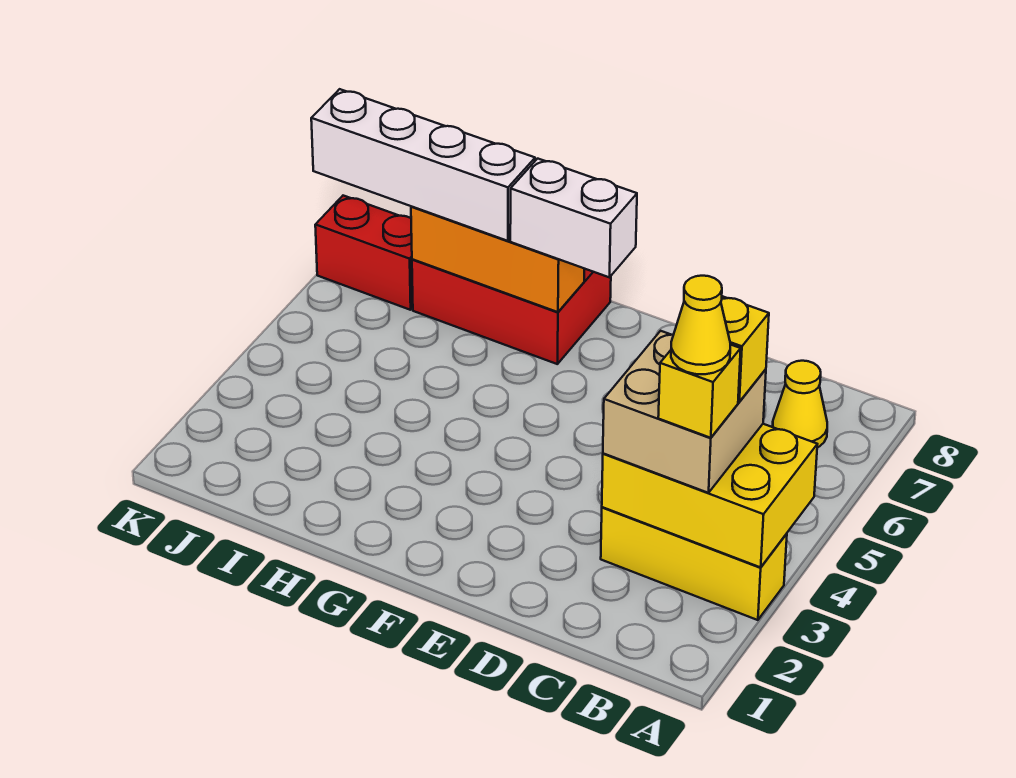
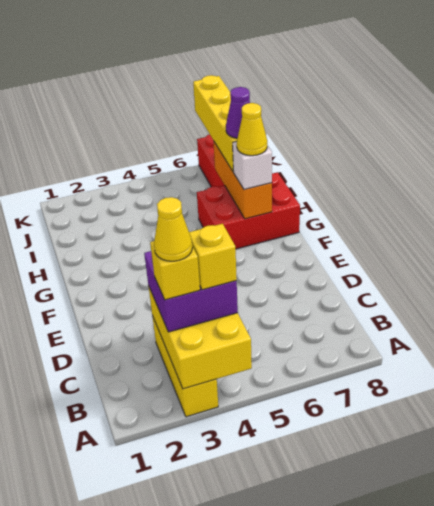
tan brick B3:C4 level 3 -> purple brick B3:C4 level 3
yellow cone B7 level 1 -> yellow cone G7 level 4
white brick F7:G7 level 3 -> white brick G7 level 3
red brick G7:I8 level 1 -> red brick G6:H8 level 1
white brick H7:K7 level 3 -> yellow brick H7:K7 level 3
none -> purple cone H7 level 4

